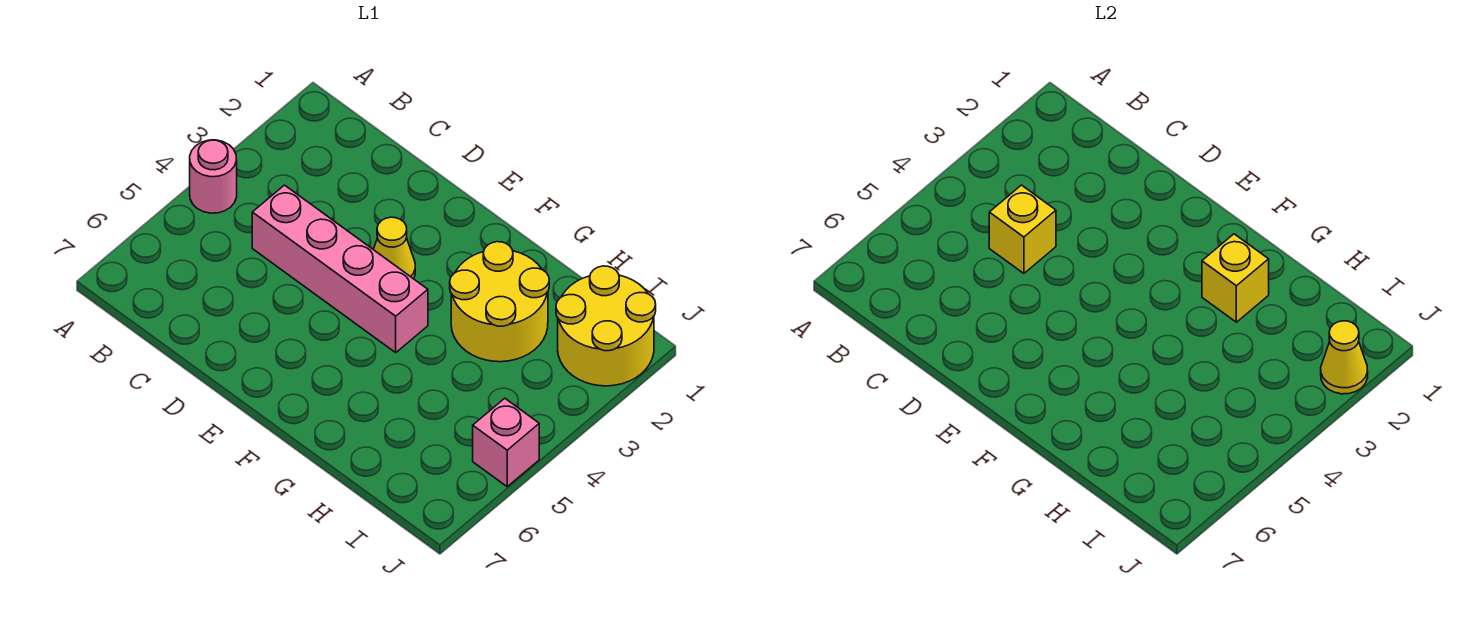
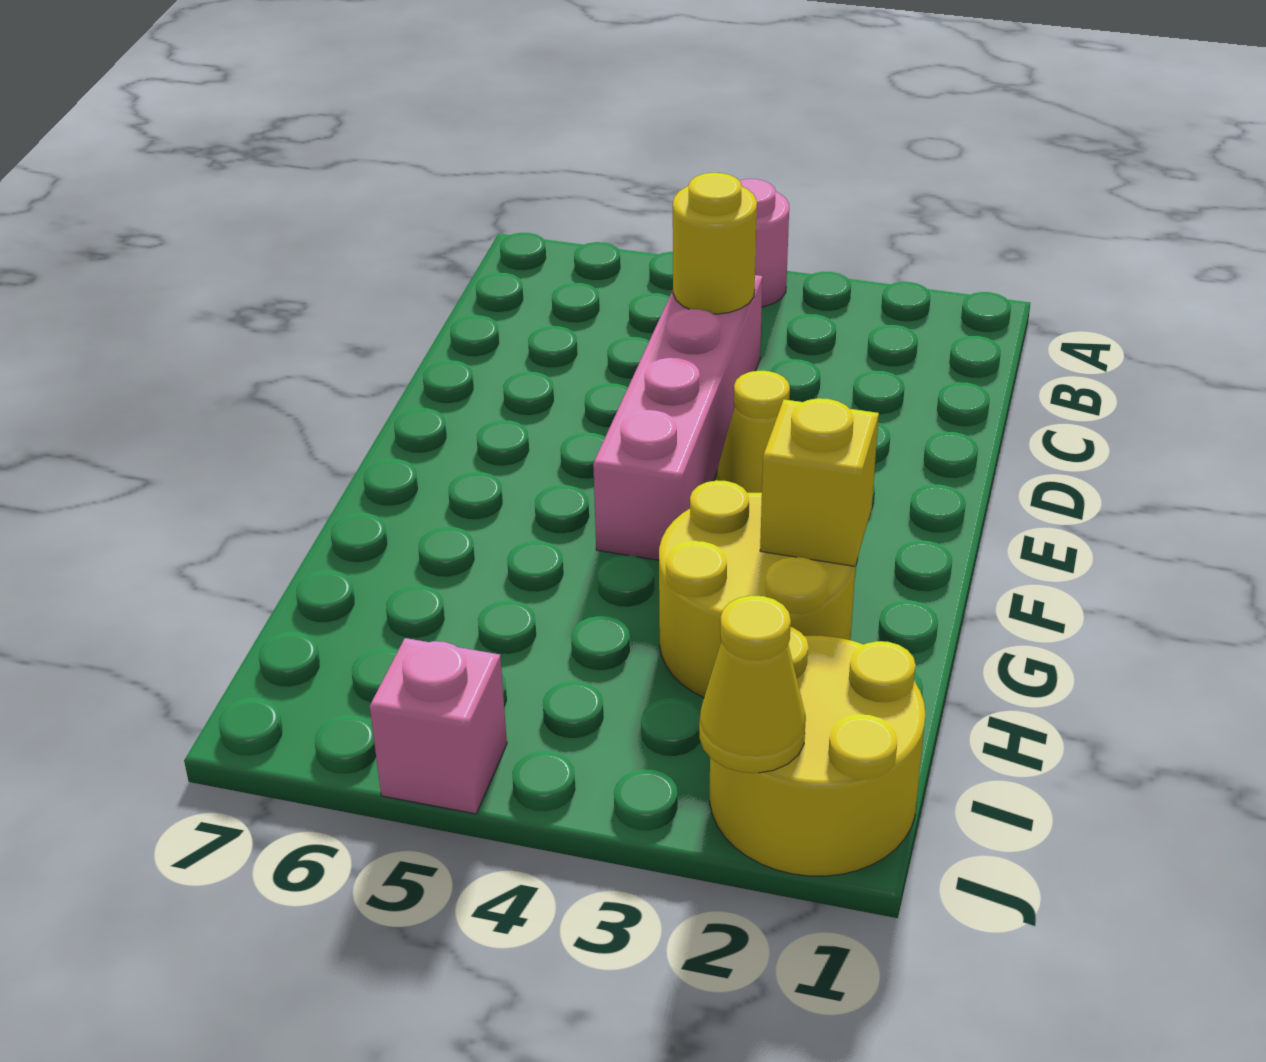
yellow brick C4 level 2 -> yellow round brick C4 level 2

